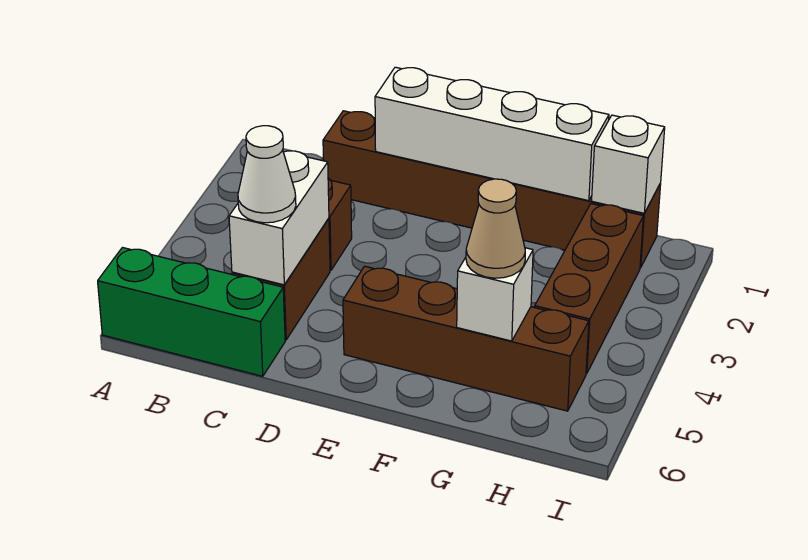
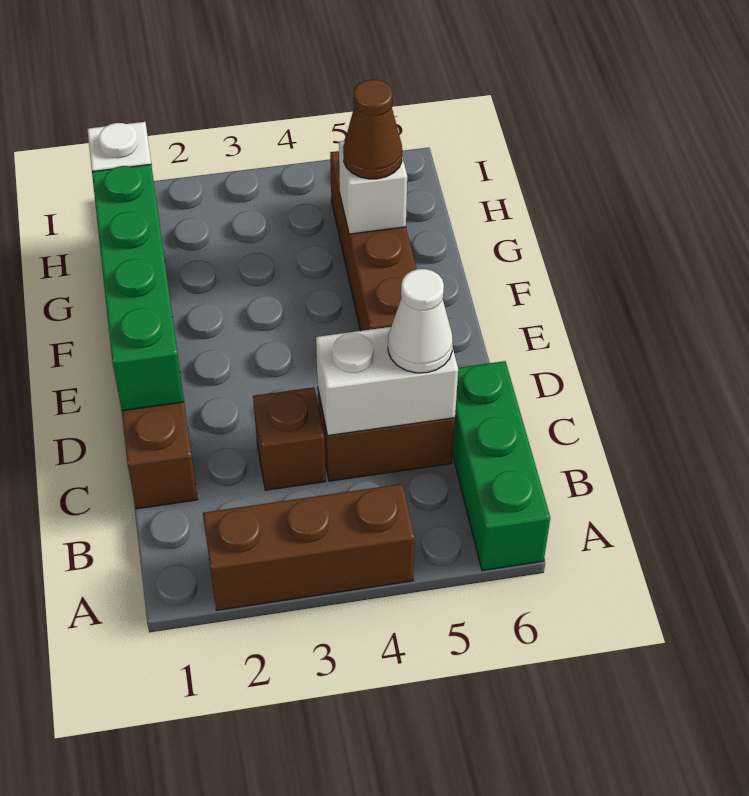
white brick D1:G1 level 2 -> green brick D1:G1 level 2
tan cone G5 level 3 -> brown cone G5 level 3
brown brick H2:H4 level 1 -> brown brick A2:A4 level 1

